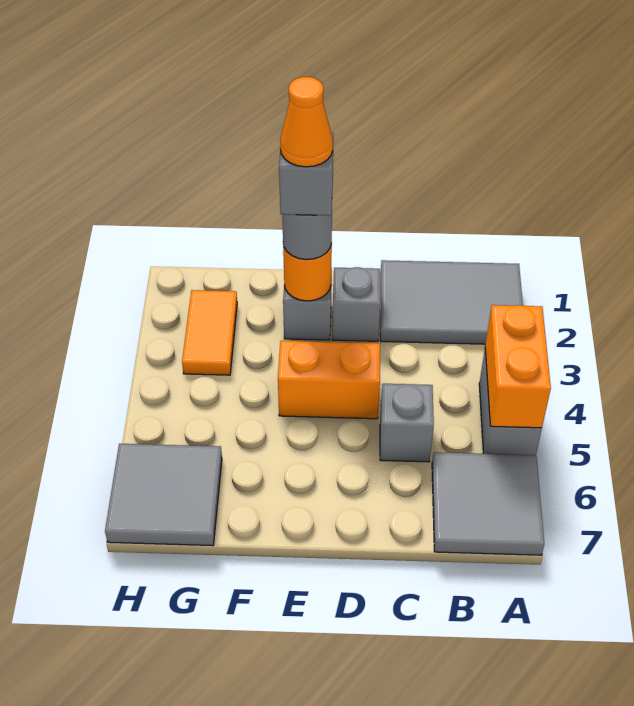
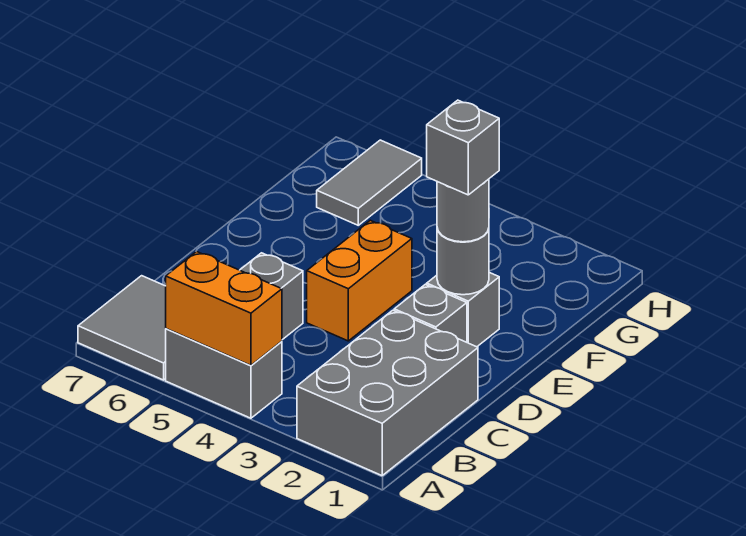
grey tile A1:C2 level 1 -> grey brick A1:C2 level 1
orange round brick E2 level 2 -> grey round brick E2 level 2
orange cone E2 level 5 -> none
orange tile G2:G3 level 1 -> none
grey tile G6:H7 level 1 -> grey tile G6:H6 level 1

